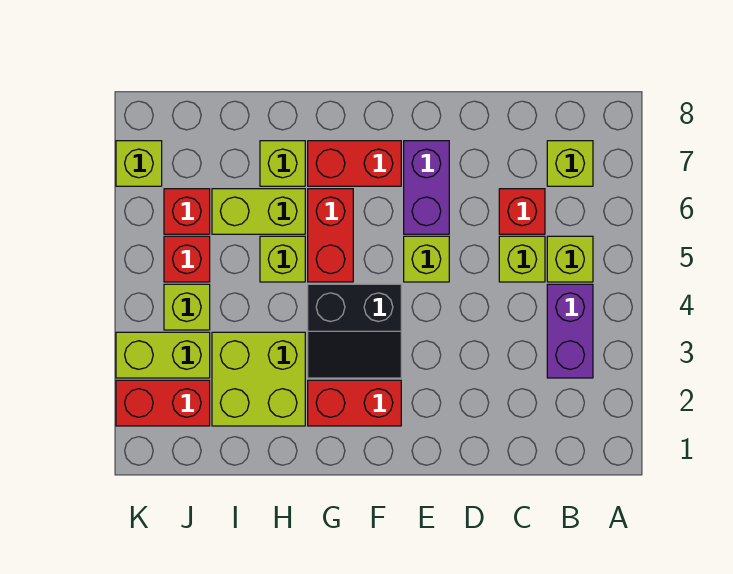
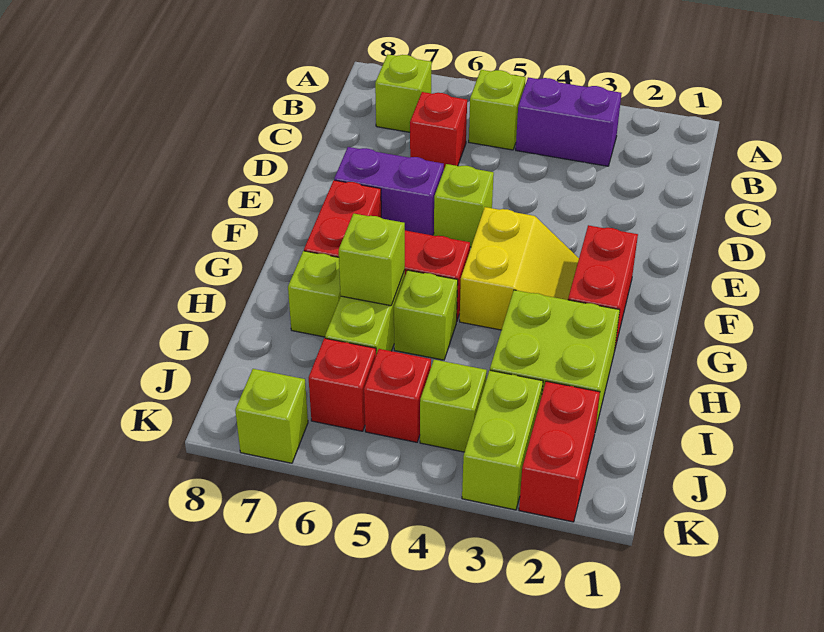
lime brick C5 level 1 -> lime brick H6 level 2
black slope F3:G4 level 1 top 4 -> yellow slope F3:G4 level 1 top 4

